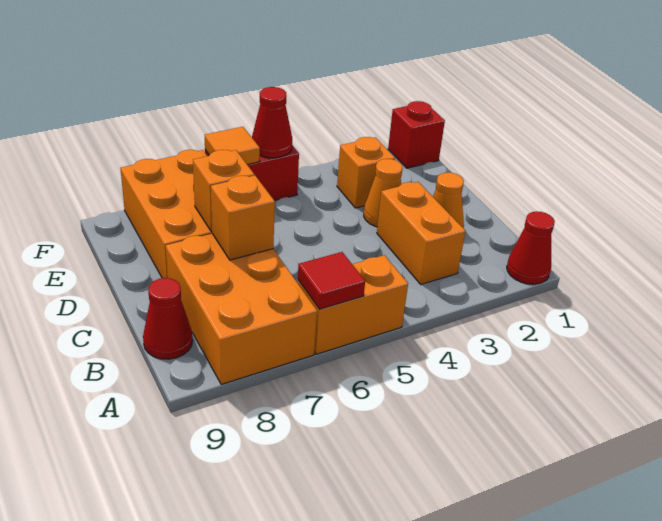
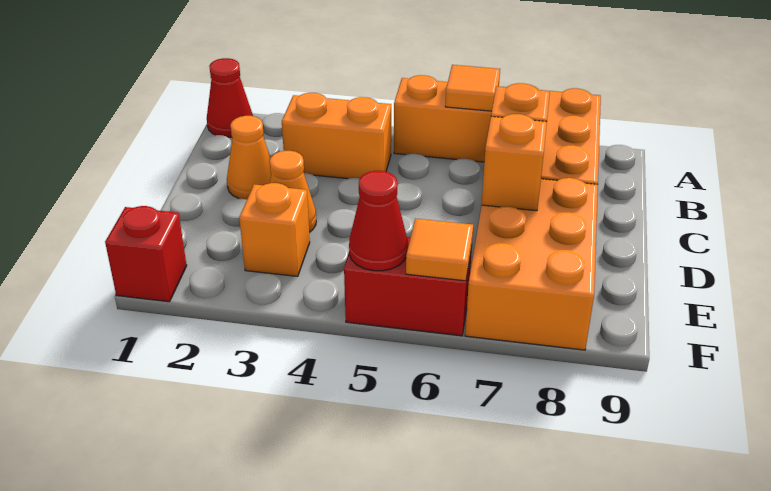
red tile A6 level 2 -> orange tile A6 level 2
orange brick B3:C3 level 1 -> orange brick B3:B4 level 1
red cone B9 level 1 -> none

